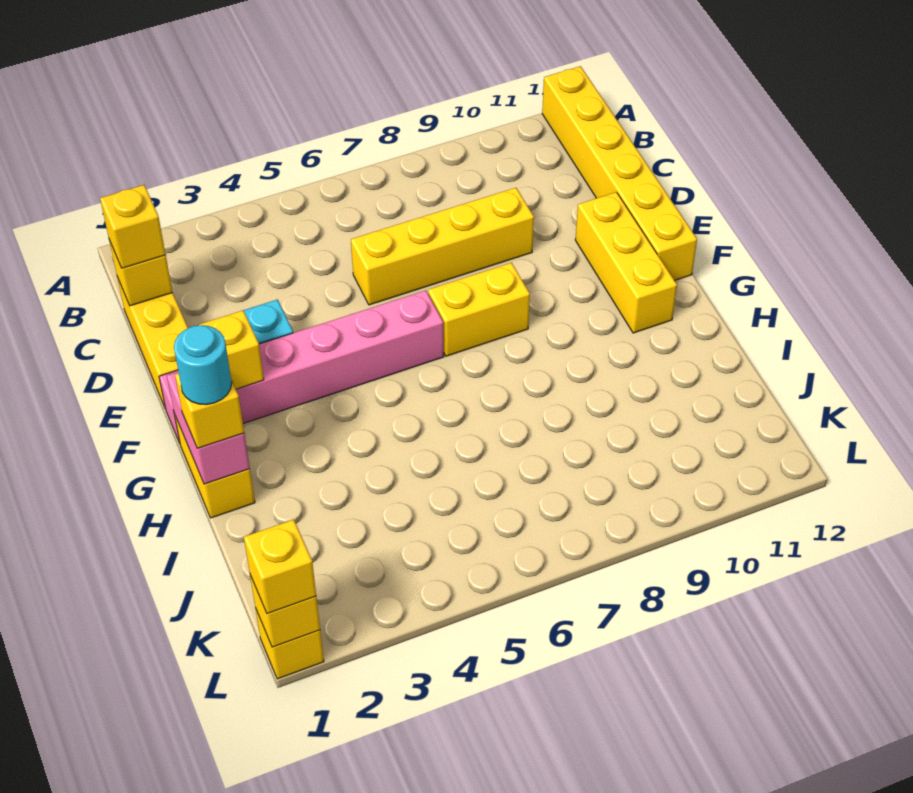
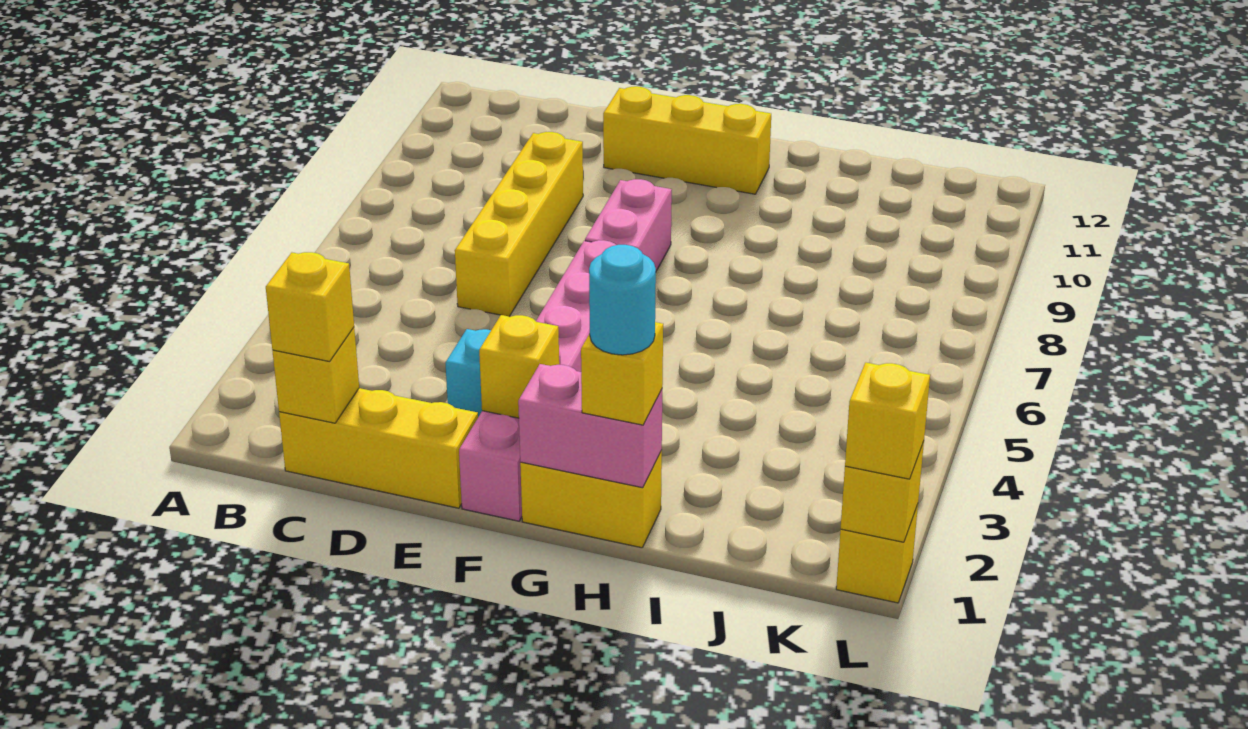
yellow brick A12:F12 level 1 -> none
yellow brick F7:F8 level 1 -> pink brick F7:F8 level 1

